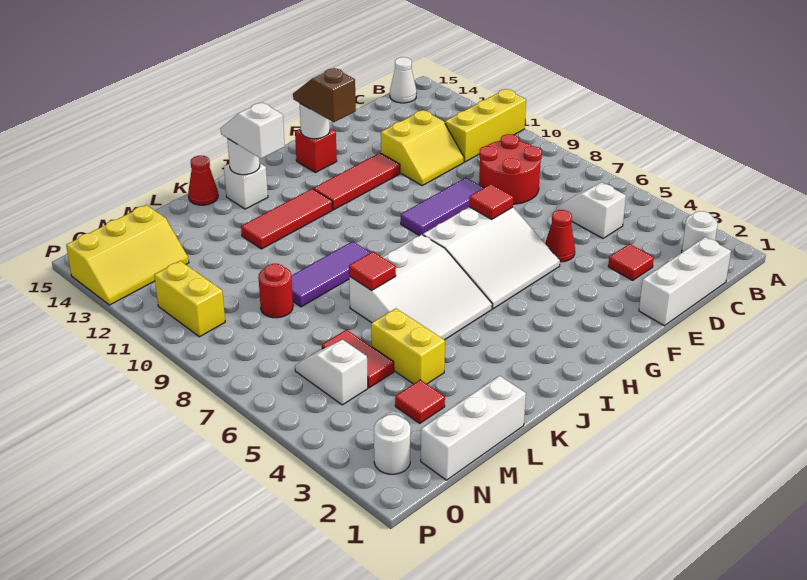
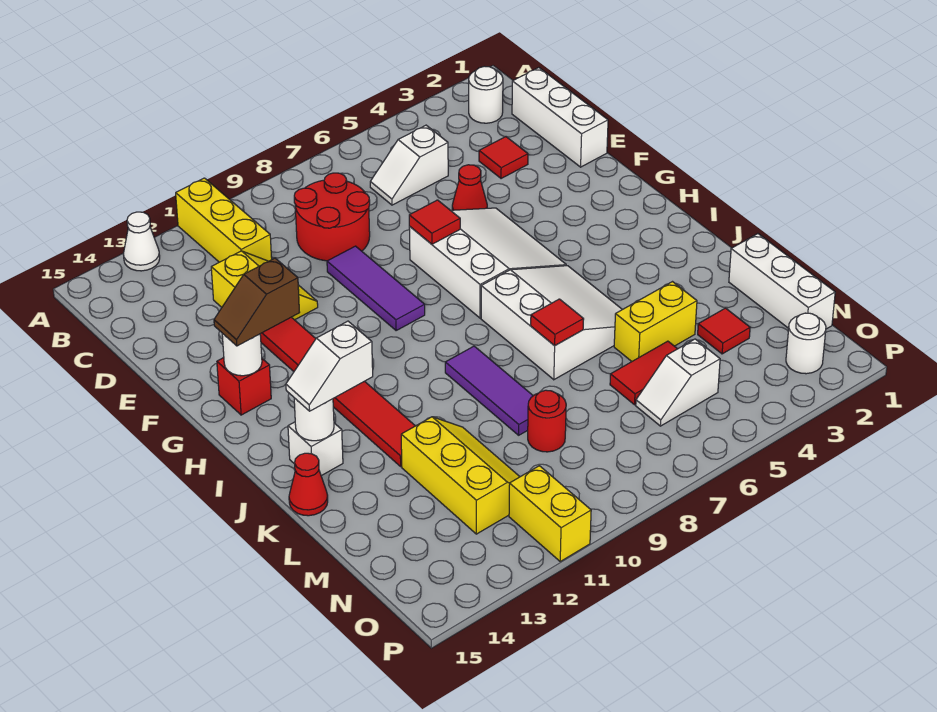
white cone B15 level 1 -> white cone A13 level 1
yellow slope N13:P14 level 1 top 14 -> yellow slope L11:N12 level 1 top 12
yellow brick O10:O11 level 1 -> yellow brick O11:P11 level 1

